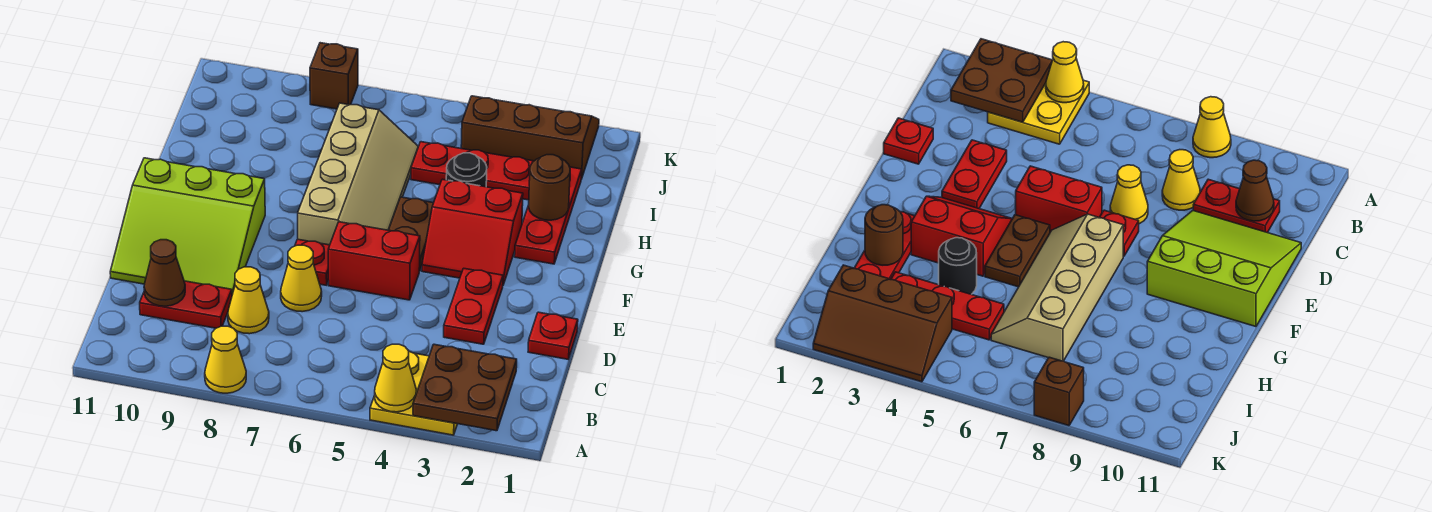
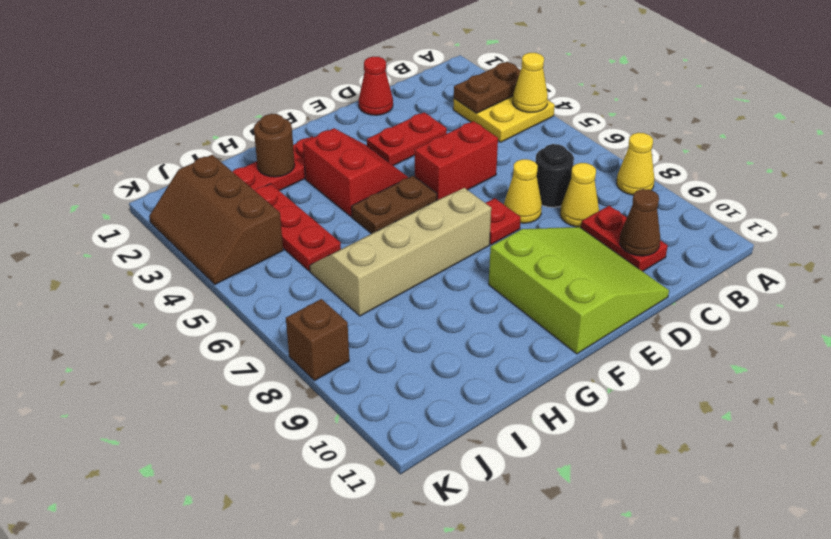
brown plate A2:B3 level 2 -> brown plate A3:B3 level 2
red plate D1 level 1 -> red cone D1 level 1
red brick E5:E6 level 1 -> red brick D5:E5 level 1
black round brick H4 level 1 -> black round brick C7 level 1

